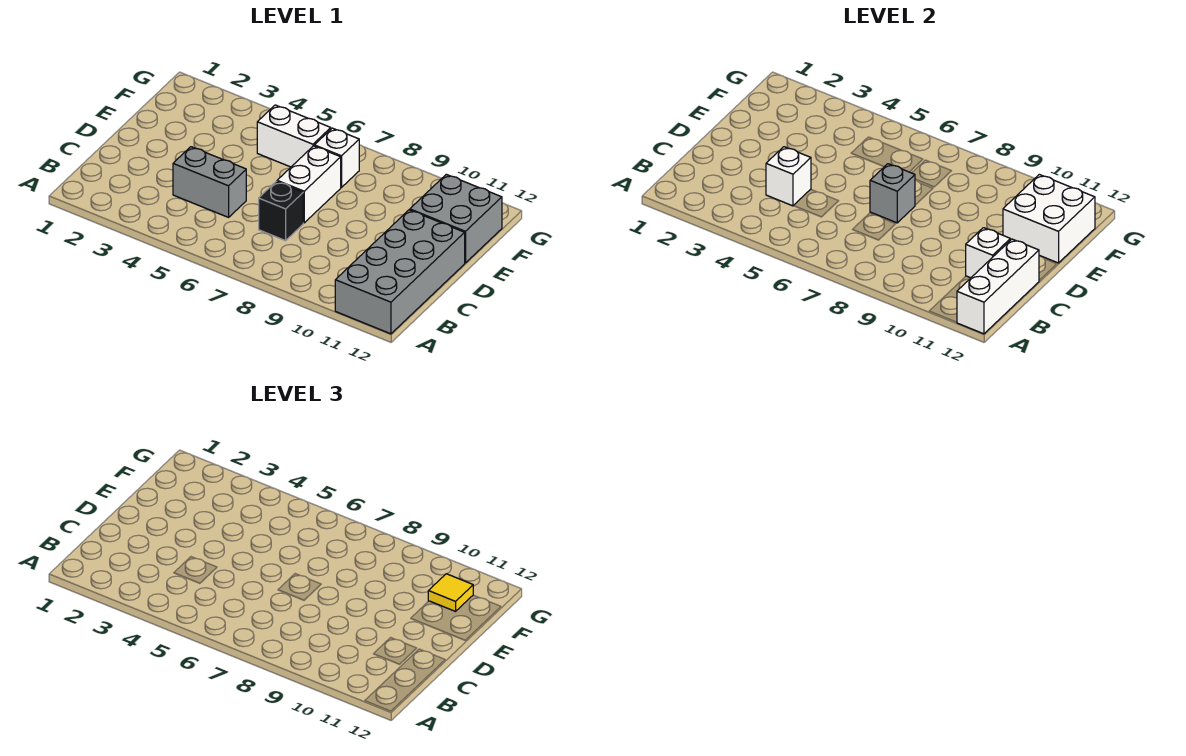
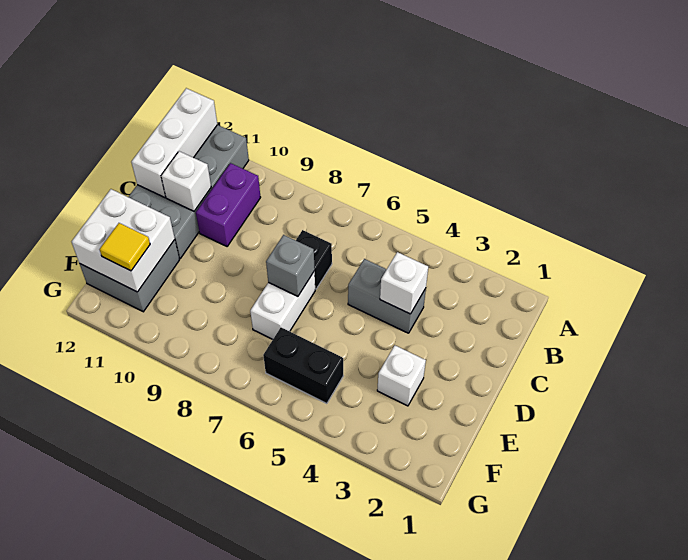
none -> purple brick B10:C10 level 1
white brick F5:F6 level 1 -> black brick F5:F6 level 1
white brick F7 level 1 -> white brick E3 level 1

